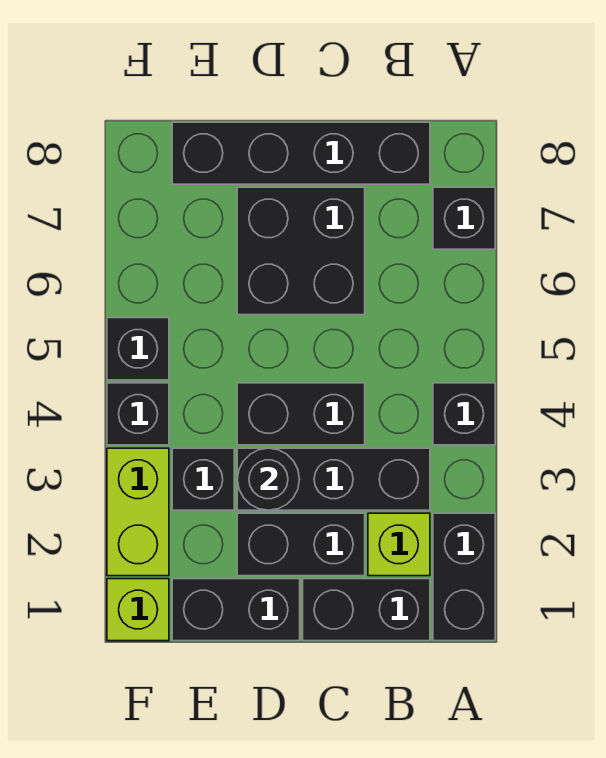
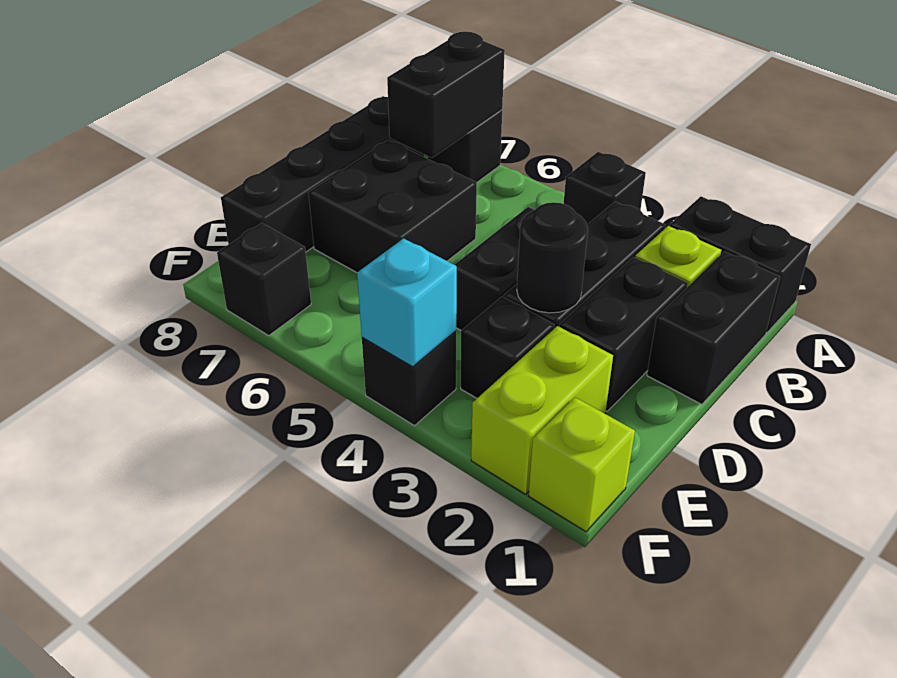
black brick D1:E1 level 1 -> black brick A7:B7 level 2
lime brick F2:F3 level 1 -> lime brick E2:F2 level 1
none -> cyan brick F4 level 2
black brick F5 level 1 -> black brick F7 level 1

